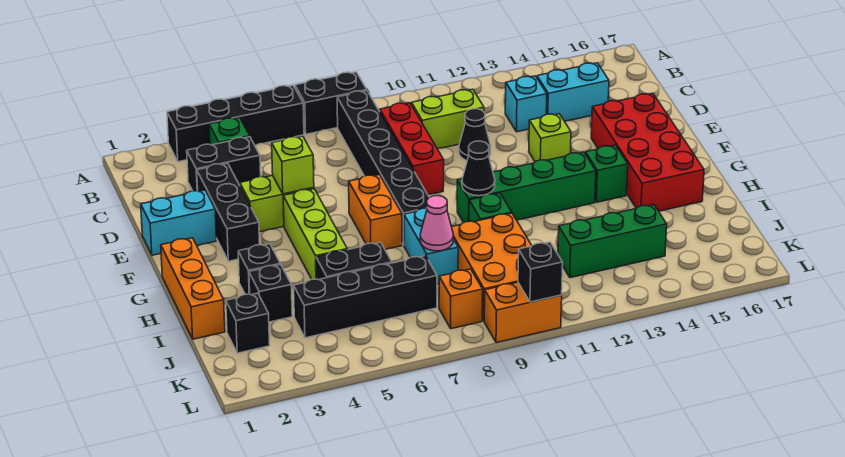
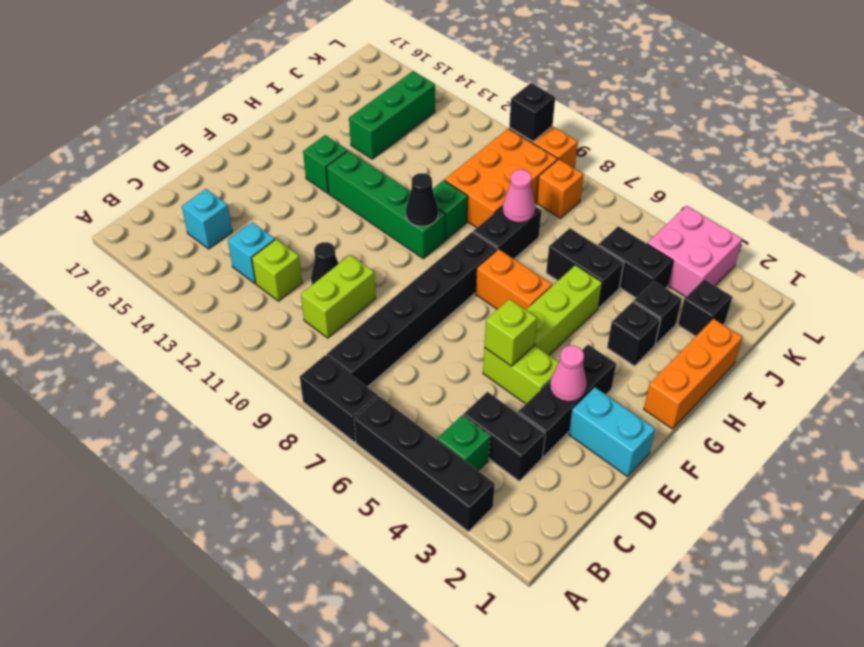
red brick C9:E9 level 1 -> none
lime brick C10:C11 level 1 -> lime brick C10:D10 level 1
cyan brick C14:C15 level 1 -> cyan brick C15 level 1
none -> pink cone E3 level 2
lime brick E13 level 1 -> lime brick C12 level 1
red brick E15:H16 level 1 -> none
orange brick F7:G7 level 1 -> orange brick G6:G7 level 1
cyan brick H8:I8 level 1 -> black brick H8:I8 level 1
black brick J4:J7 level 1 -> black brick J4:J5 level 1
green brick J12:J14 level 1 -> green brick I14:K14 level 1
none -> pink brick K3:L4 level 1

